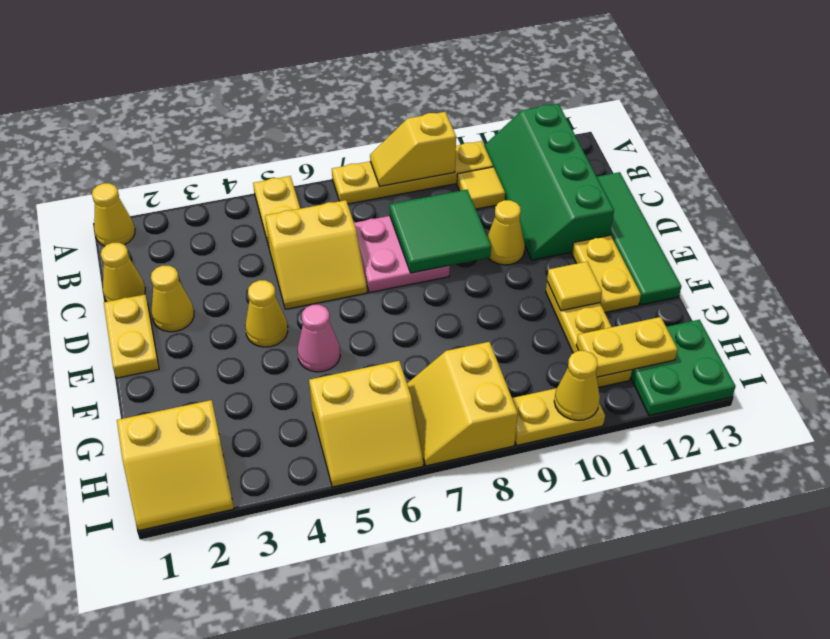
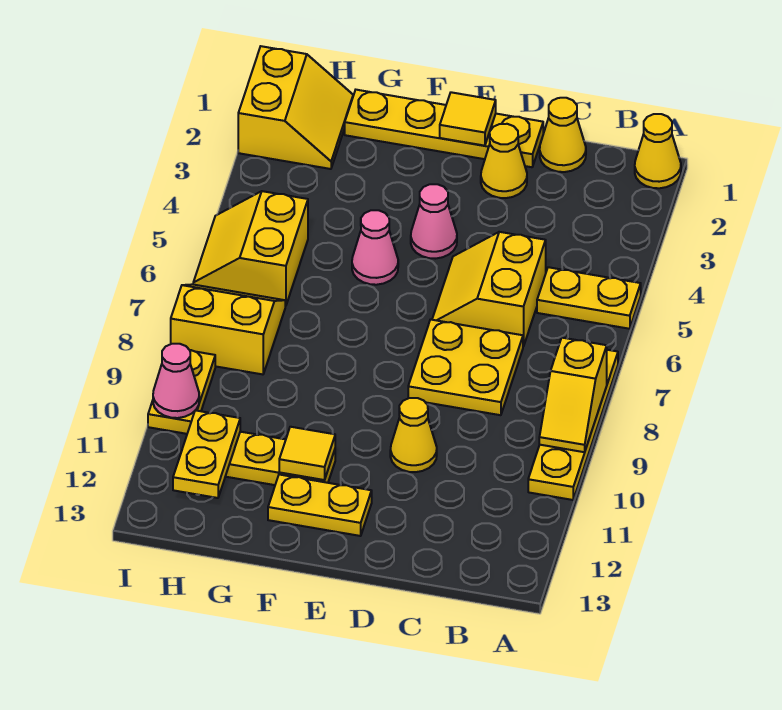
yellow slope A8:A9 level 2 top 9 -> yellow slope A8:A9 level 2 top 8
green slope A11:D12 level 1 top 12 -> none
yellow tile B10 level 1 -> yellow tile E1 level 2
pink plate C7:D8 level 1 -> yellow plate C7:D8 level 1
green tile C8:D9 level 2 -> none
green tile C13:F13 level 1 -> none
yellow plate D1:E1 level 1 -> yellow plate D1:G1 level 1
yellow cone E4 level 1 -> pink cone E4 level 1
yellow slope H1:I2 level 1 top H -> yellow slope H1:I2 level 1 top I
green plate H12:I13 level 1 -> none
yellow cone I10 level 2 -> pink cone I10 level 2

